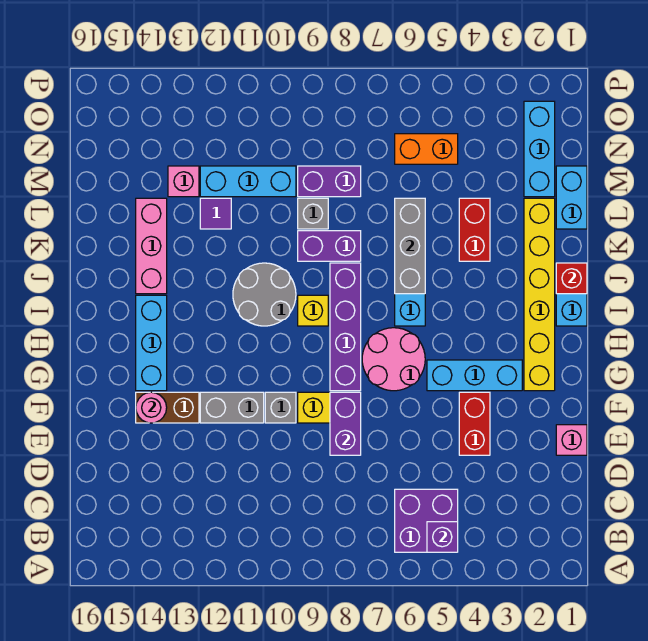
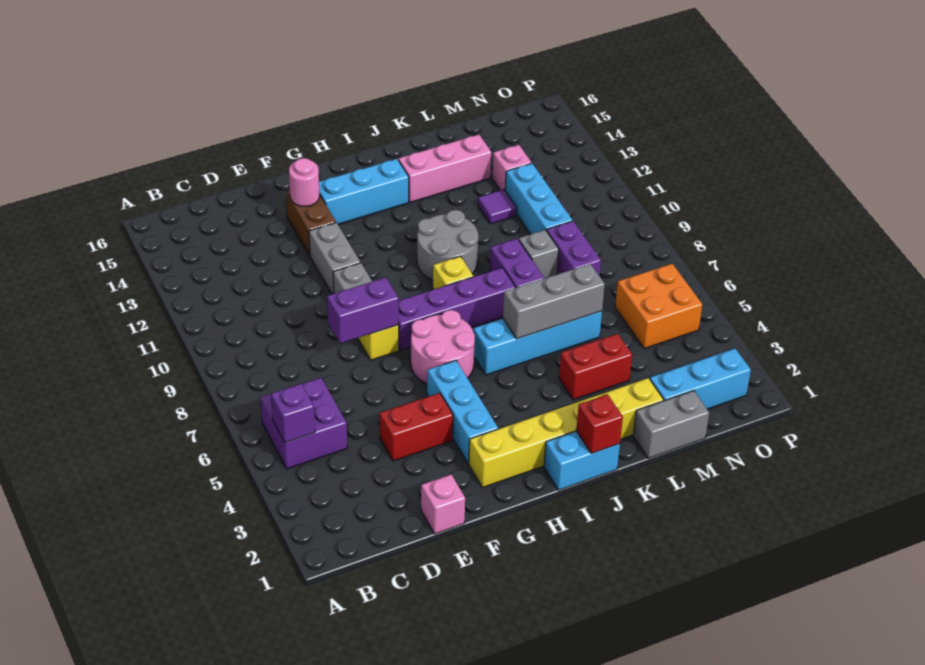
cyan brick L1:M1 level 1 -> grey brick L1:M1 level 1
orange brick N5:N6 level 1 -> orange brick N5:O6 level 1

